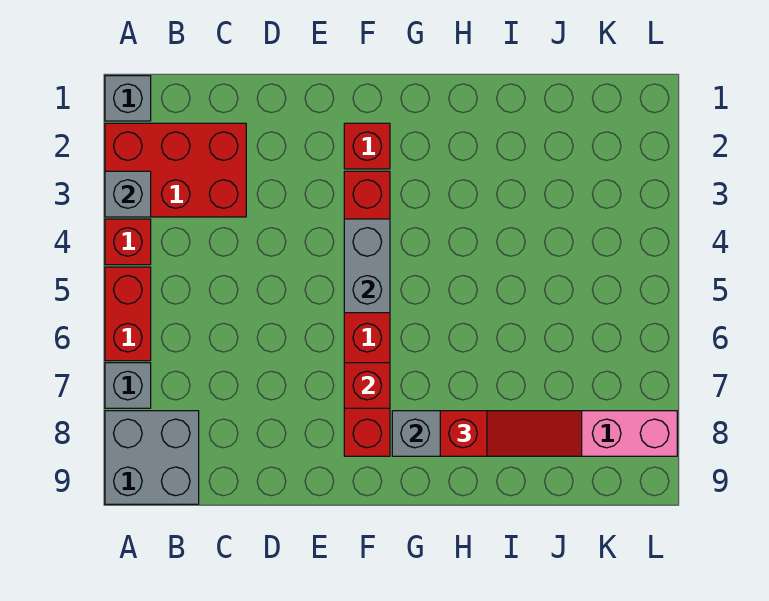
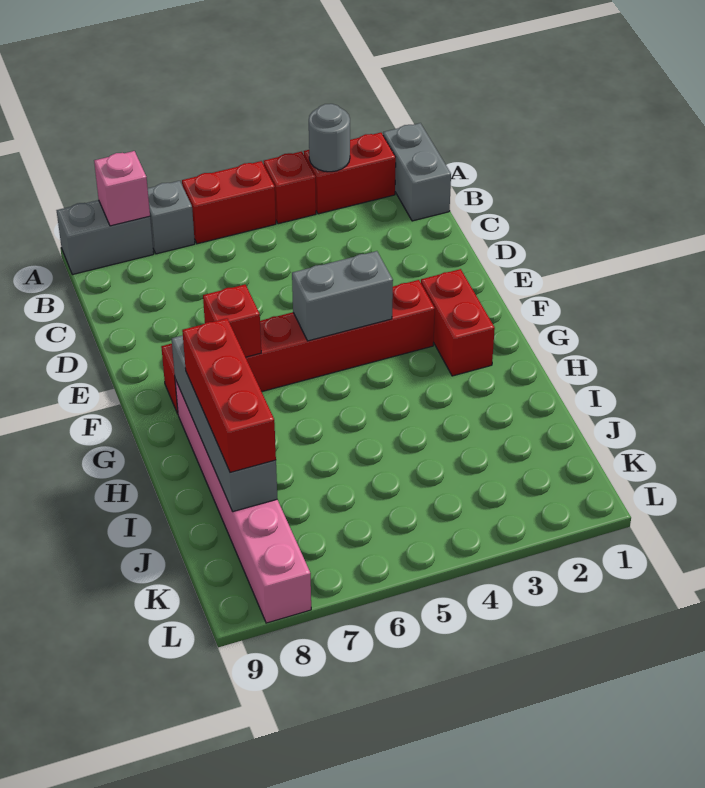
grey brick A1 level 1 -> grey brick A1:B1 level 1
red brick A2:C3 level 1 -> red brick A2:A3 level 1
grey brick A3 level 2 -> grey round brick A3 level 2
grey brick A8:B9 level 1 -> grey brick A8:A9 level 1
none -> pink brick A8 level 2
red brick F2 level 1 -> red brick F2:G2 level 1
red slope H8:J8 level 3 top H -> red brick H8:J8 level 3

